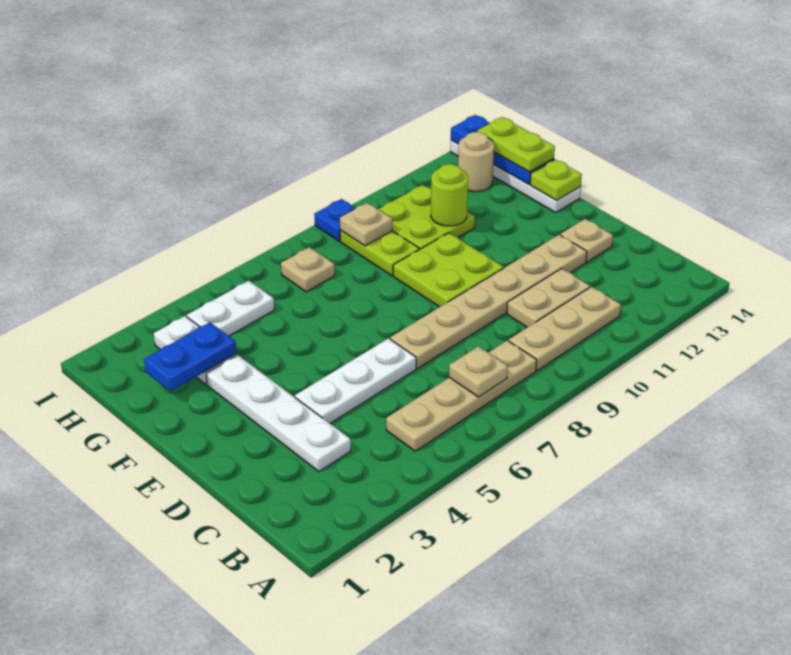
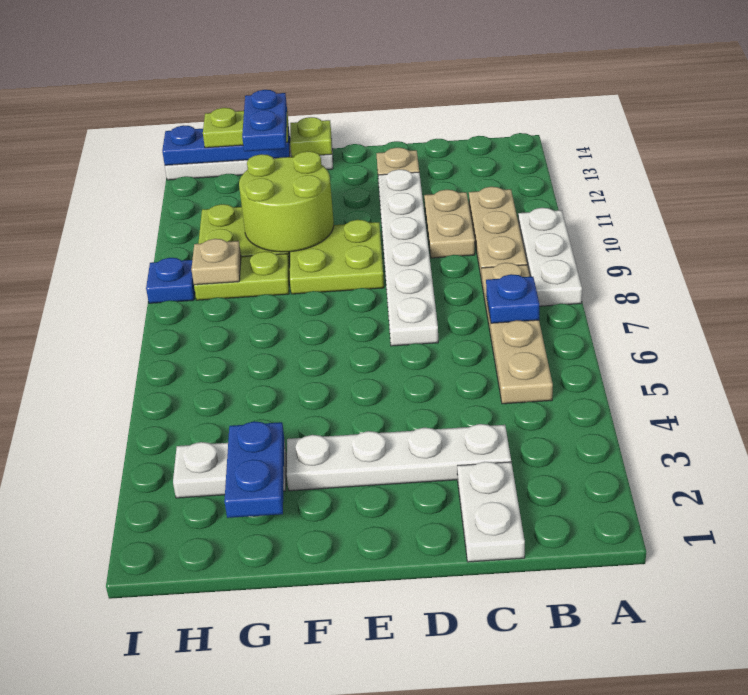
tan plate B7 level 2 -> blue plate B7 level 2
white plate D4:D6 level 1 -> white plate A8:A10 level 1
tan plate D7:D12 level 1 -> white plate D7:D12 level 1
lime round brick G11 level 2 -> lime round brick F10:G11 level 2
none -> blue plate G13:G14 level 4
white plate H4:H5 level 1 -> white plate C1:C2 level 1
tan plate H7 level 1 -> none
tan round brick H13 level 1 -> none

